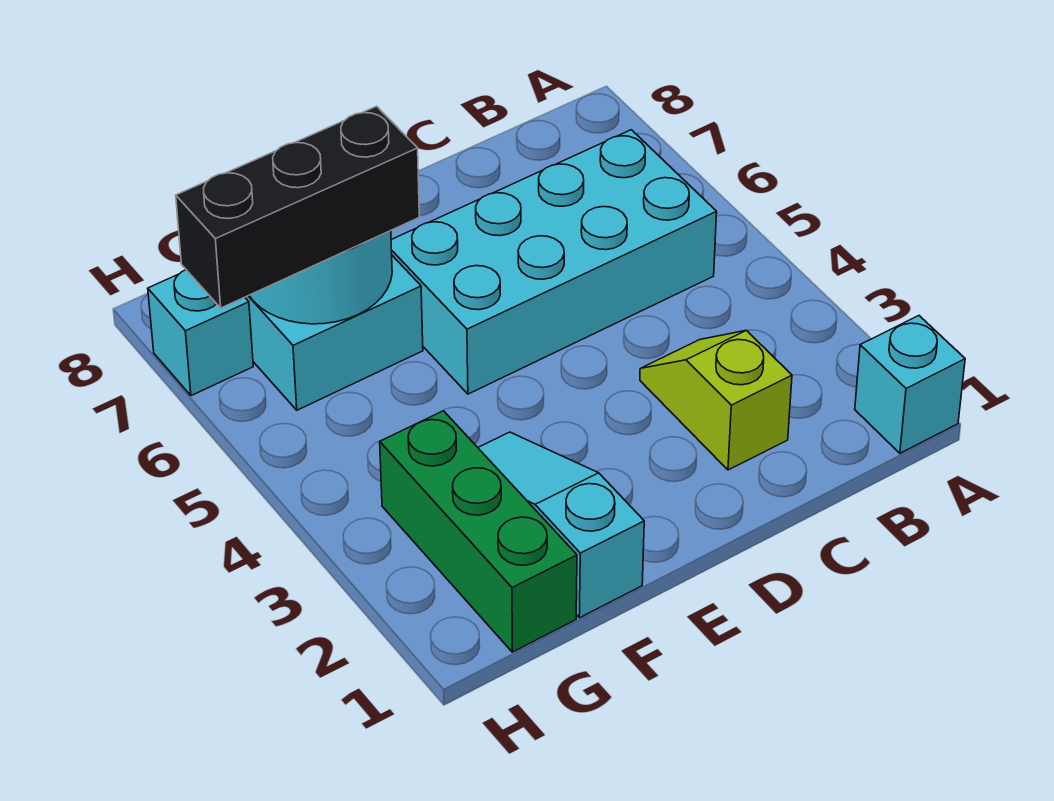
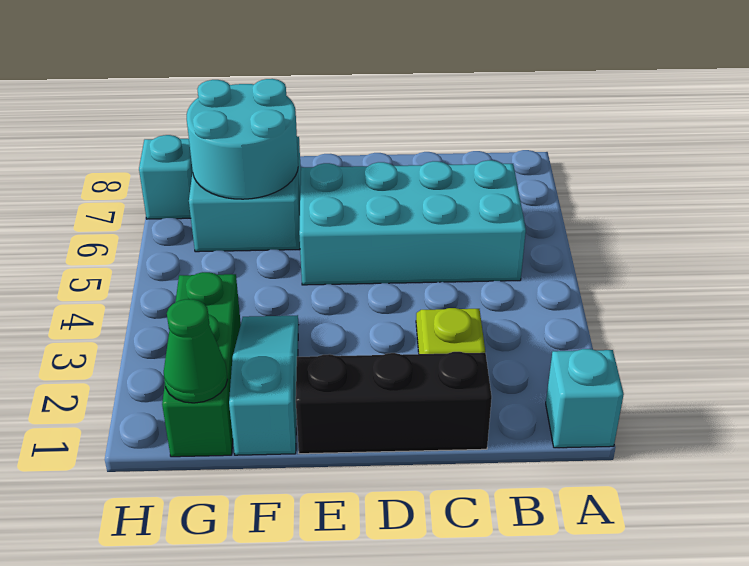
black brick F6:H6 level 3 -> black brick C1:E1 level 1
none -> green cone G1 level 2

